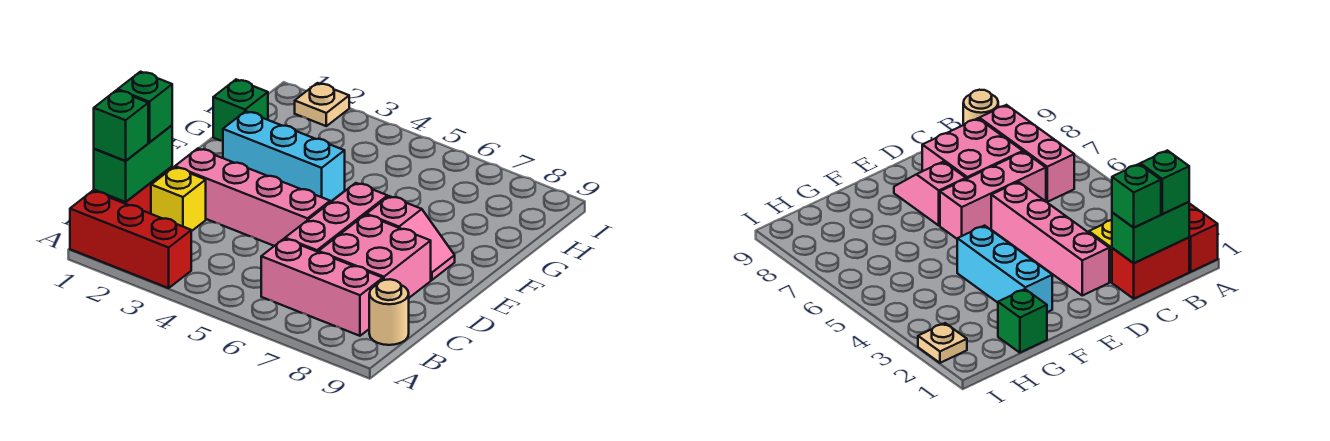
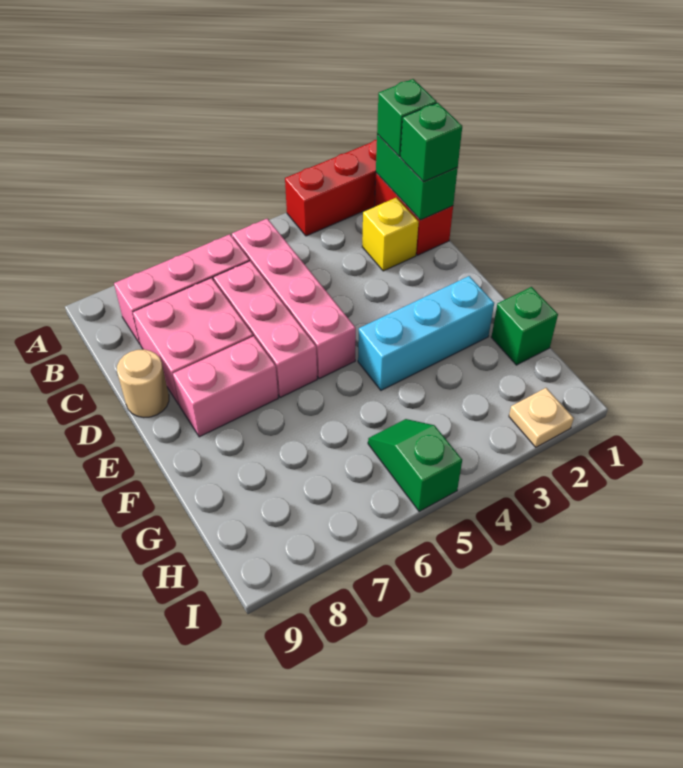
tan round brick B9 level 1 -> tan round brick D9 level 1
pink brick D2:D5 level 1 -> pink brick B5:E5 level 1
pink slope E7:E8 level 1 top 7 -> pink brick E7:E8 level 1
none -> green slope H5:I5 level 1 top I

